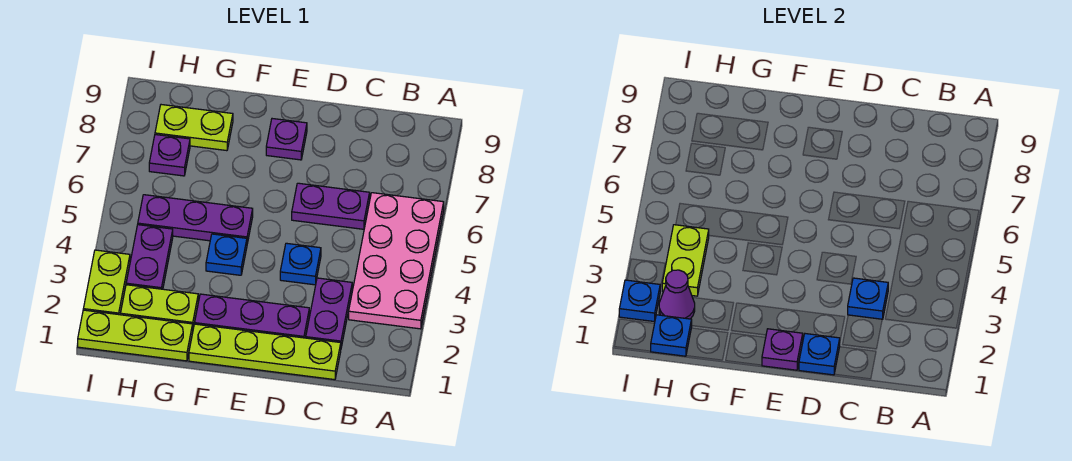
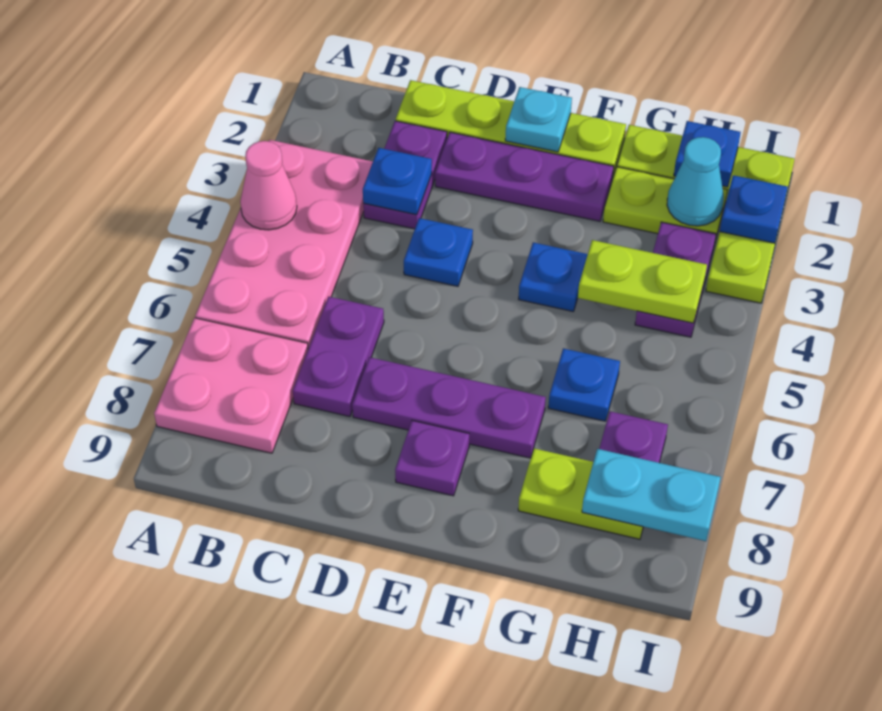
none -> pink cone A4 level 2
none -> pink plate A7:B8 level 1
purple plate C6:D6 level 1 -> purple plate C6:C7 level 1
blue plate D1 level 2 -> blue plate G6 level 1
purple plate E1 level 2 -> cyan plate E1 level 2
purple plate F5:H5 level 1 -> purple plate D7:F7 level 1
purple cone H2 level 2 -> cyan cone H2 level 2
lime plate H3:H4 level 2 -> lime plate G4:H4 level 2
none -> cyan plate H8:I8 level 2

